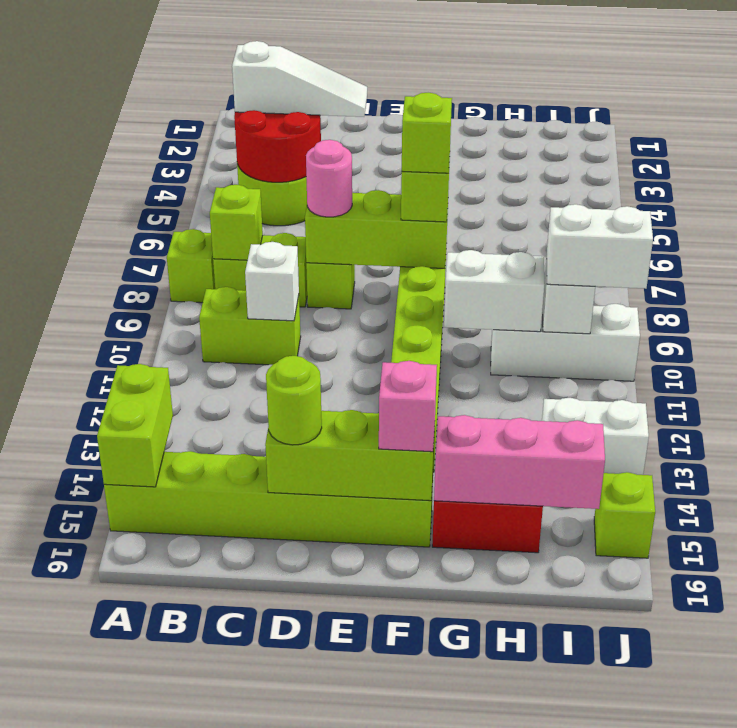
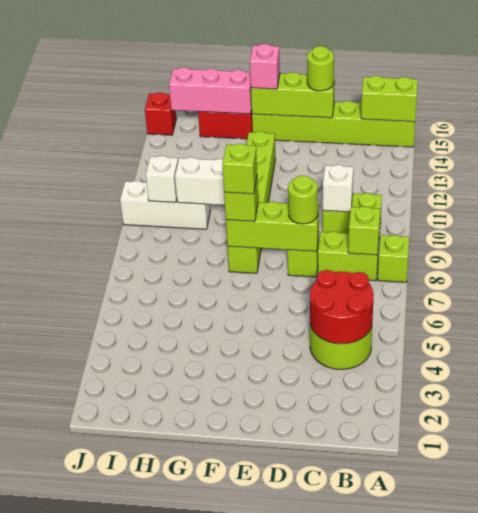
lime brick A14:A15 level 2 -> lime brick A15:B15 level 2
white slope B4:D4 level 3 top B -> none
pink round brick D8 level 3 -> lime round brick D8 level 3
white brick I10:J10 level 3 -> none
white brick I13:J13 level 1 -> none
lime brick J15 level 1 -> red brick J15 level 1

